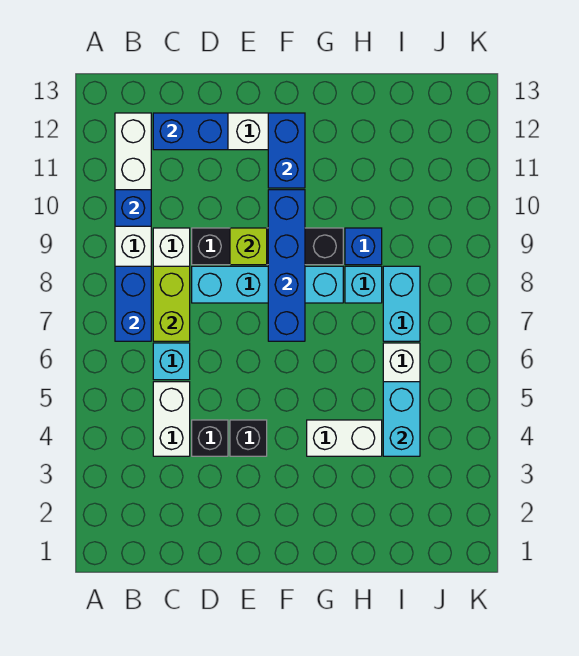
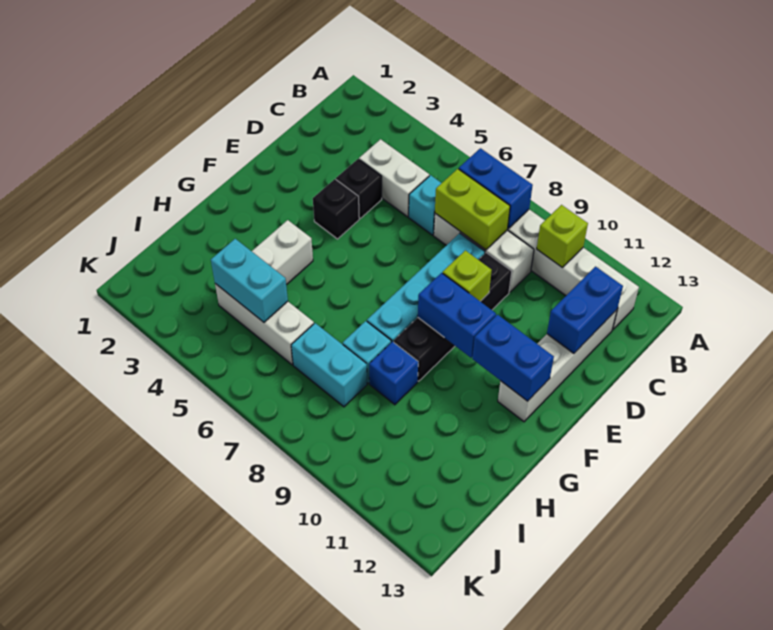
blue brick B10 level 2 -> lime brick B10 level 2
blue brick F7:F10 level 2 -> blue brick F9:F10 level 2

